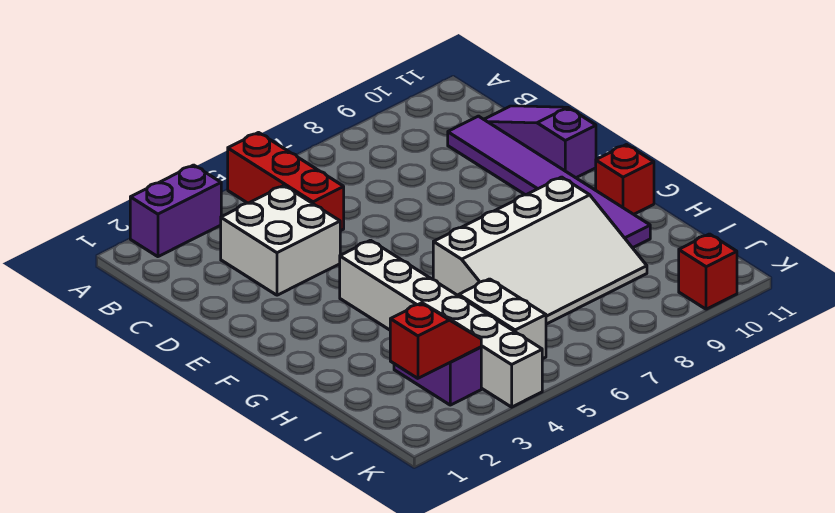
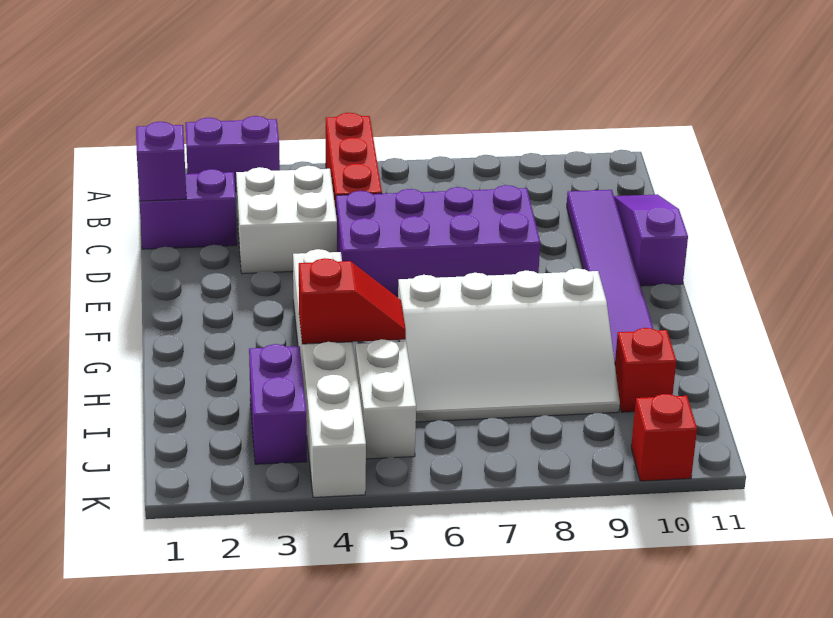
none -> purple brick C1:C2 level 1
none -> purple brick C1 level 2
none -> purple brick D5:E8 level 1
red brick G11 level 1 -> red brick I10 level 1
red slope J2:J3 level 2 top 2 -> red slope H4:H5 level 2 top 4

